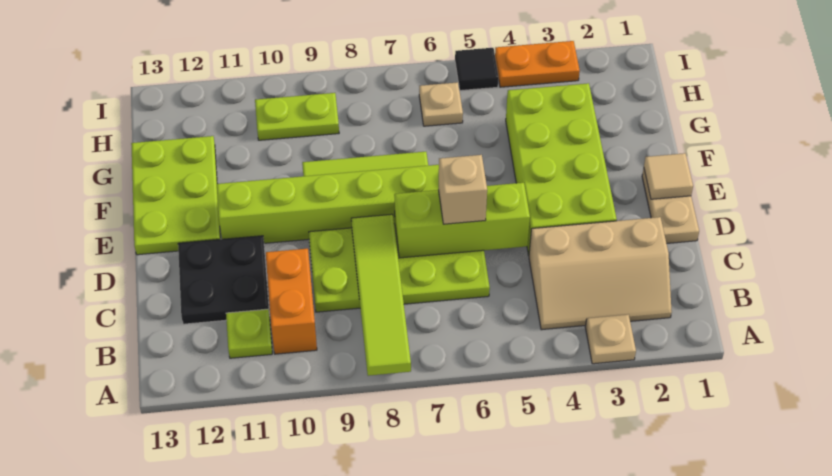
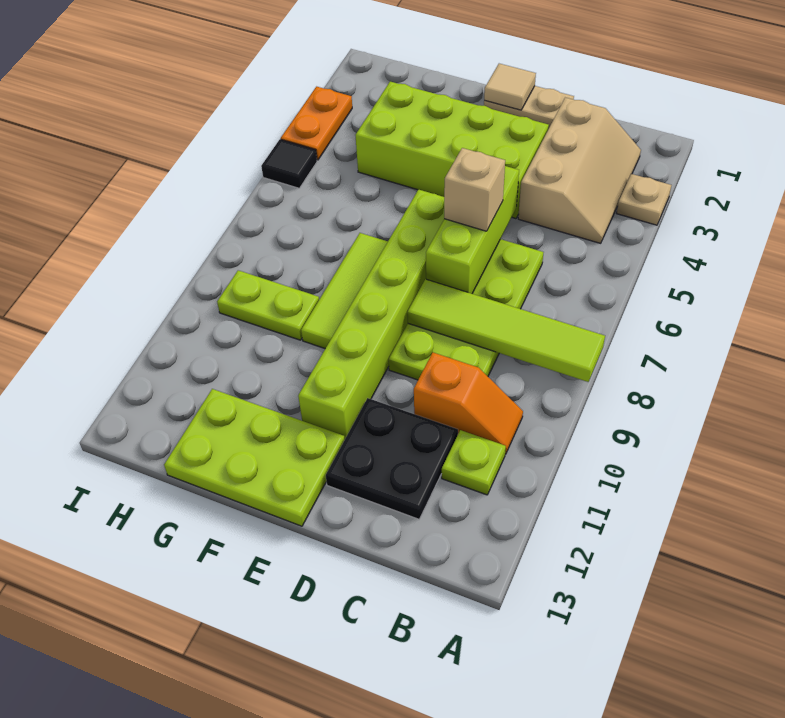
orange brick B10:C10 level 1 -> orange slope B10:C10 level 1 top C
tan plate H6 level 1 -> none
lime plate H9:H10 level 1 -> lime plate G9:H9 level 1

